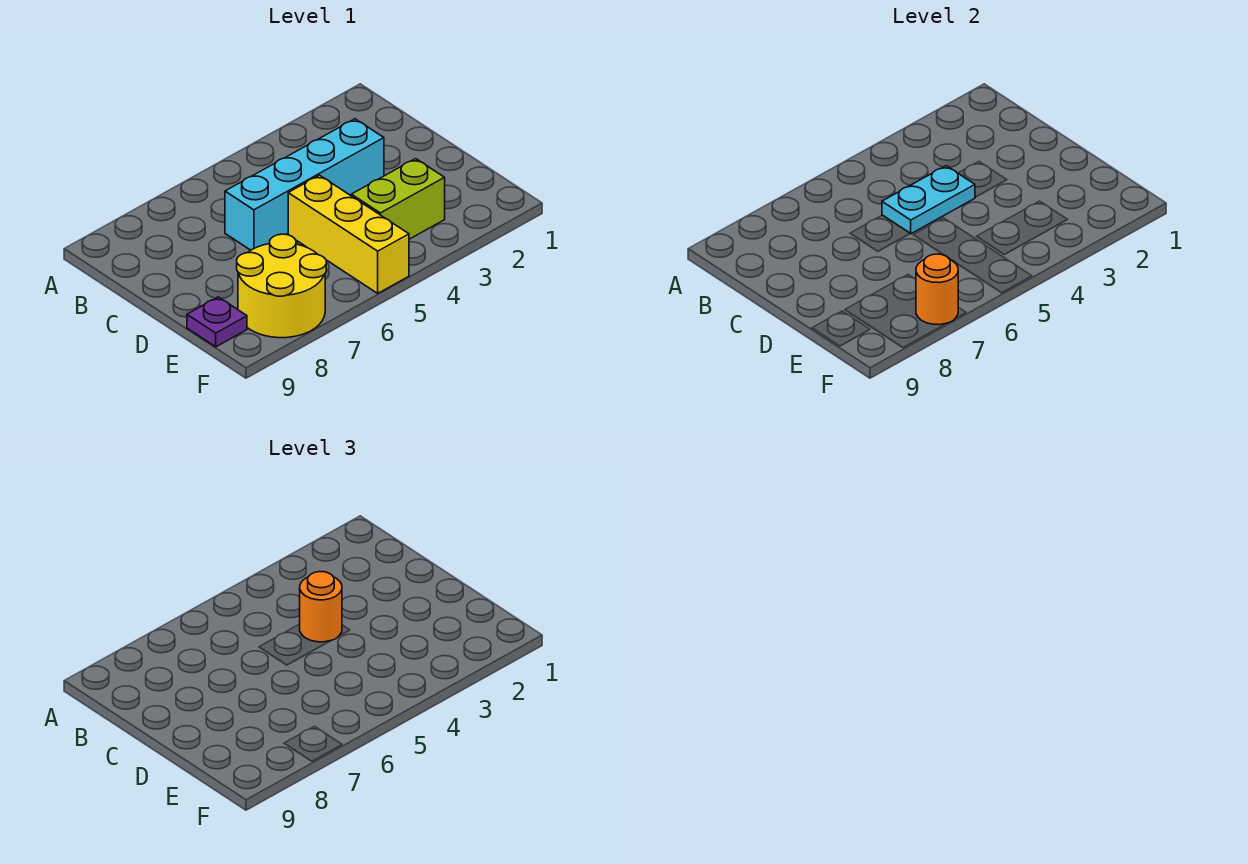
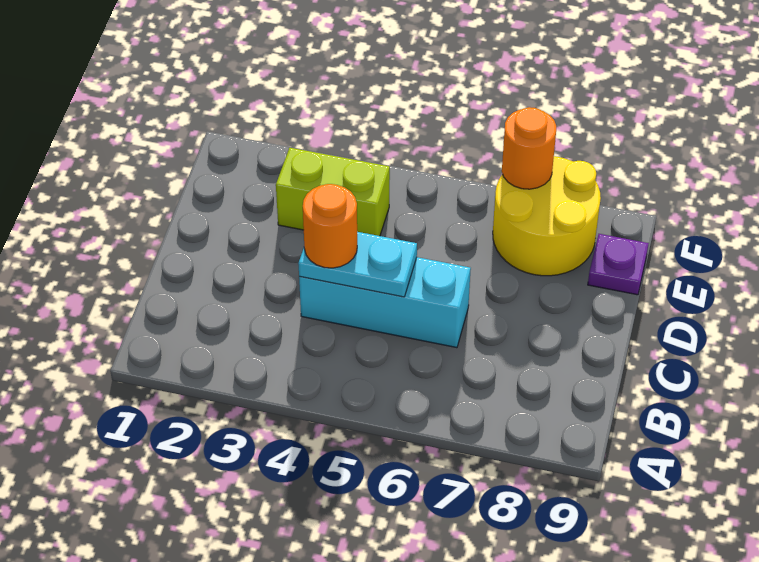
cyan brick C3:C6 level 1 -> cyan brick C4:C6 level 1
yellow brick D5:F5 level 1 -> none

